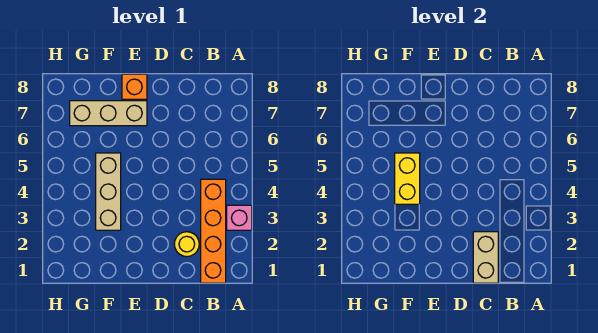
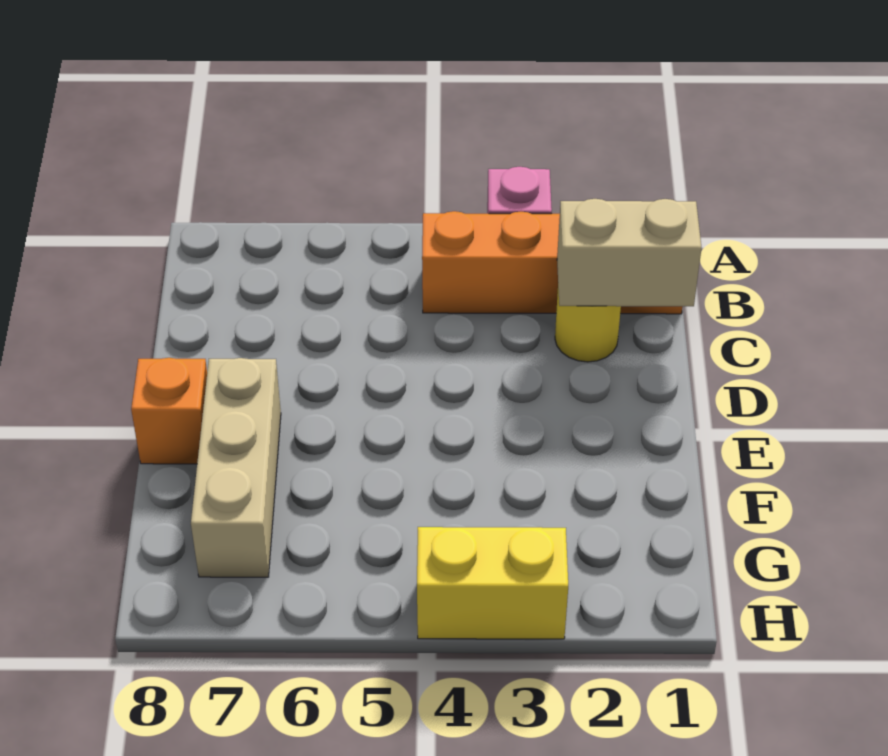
tan brick F3:F5 level 1 -> none
yellow brick F4:F5 level 2 -> yellow brick H3:H4 level 1

